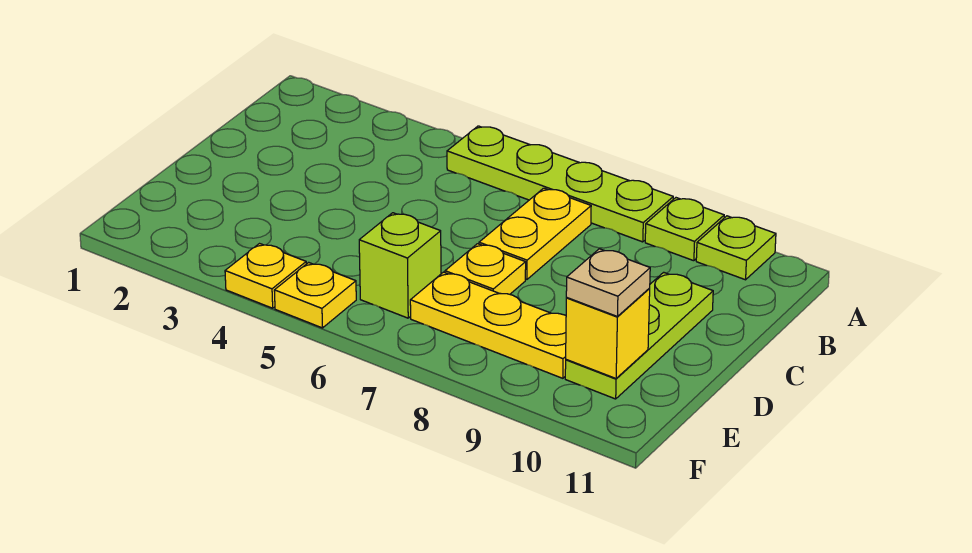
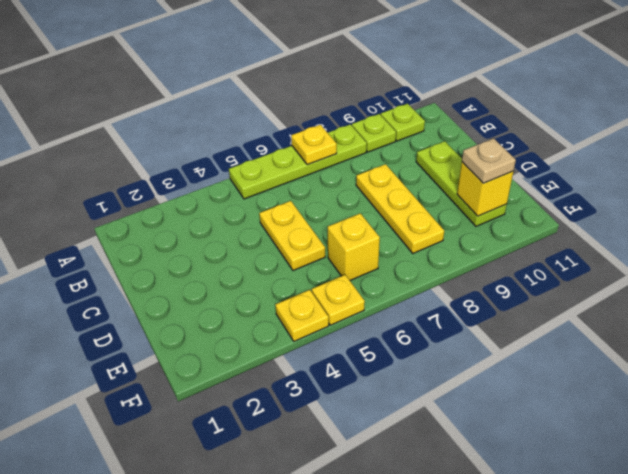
yellow plate B7:C7 level 1 -> yellow plate C5:D5 level 1
yellow plate D7 level 1 -> yellow plate A7 level 2
lime brick E6 level 1 -> yellow brick E6 level 1
yellow plate E7:E9 level 1 -> yellow plate C8:E8 level 1

